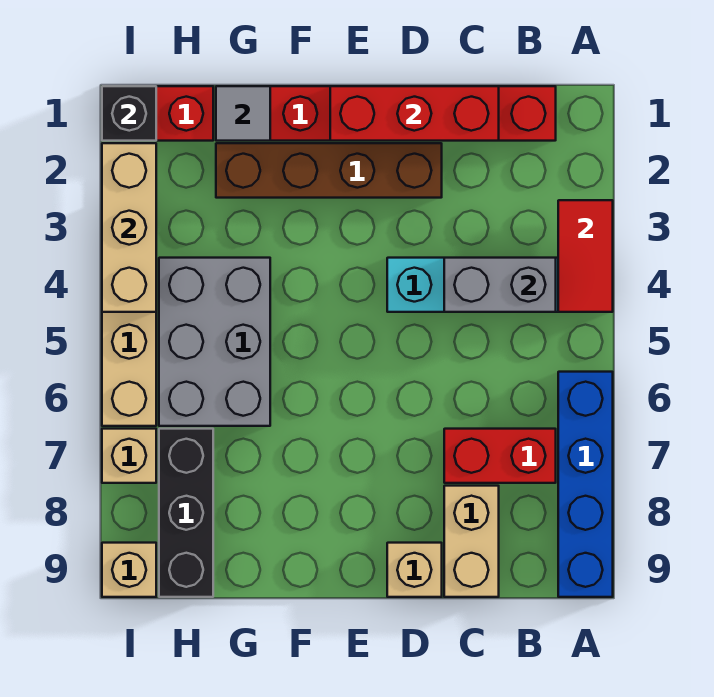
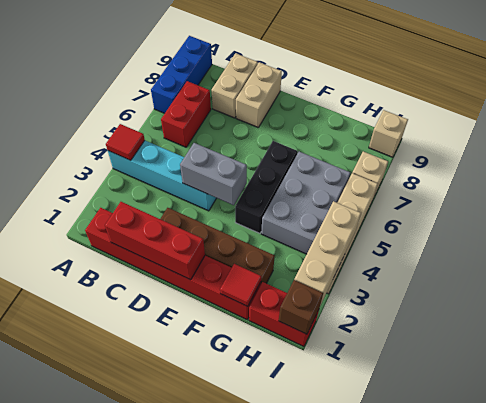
red tile A3:A4 level 2 -> red tile A4 level 2
blue brick A6:A9 level 1 -> blue brick A7:A9 level 1
grey brick B4:C4 level 2 -> grey brick D4:E4 level 2
red brick B7:C7 level 1 -> red brick B6:B7 level 1
tan brick D9 level 1 -> tan brick D8:D9 level 1
grey tile G1 level 2 -> red tile G1 level 2
black brick H7:H9 level 1 -> black brick F4:F6 level 1
black brick I1 level 2 -> brown brick I1 level 2

